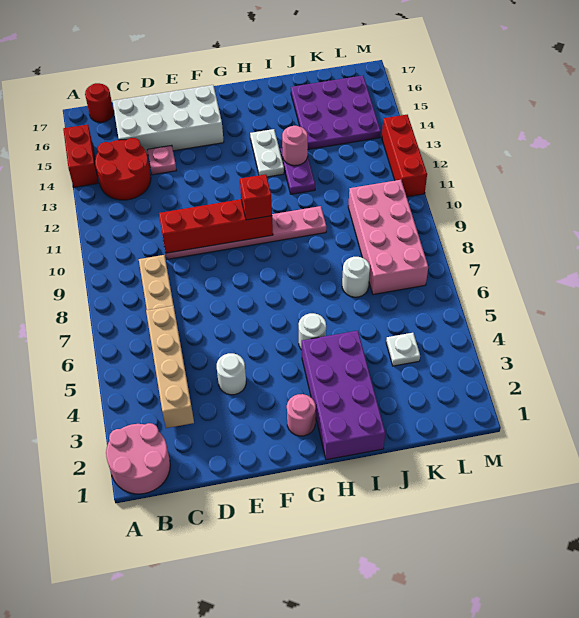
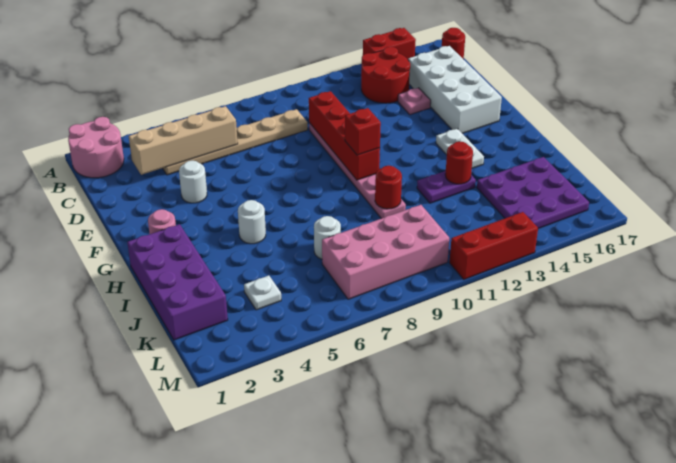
purple brick H1:I4 level 1 -> purple brick H1:K2 level 1
white plate H13:H14 level 1 -> white plate G14:H14 level 1
none -> red round brick I10 level 2
pink round brick I13 level 2 -> red round brick I13 level 2

